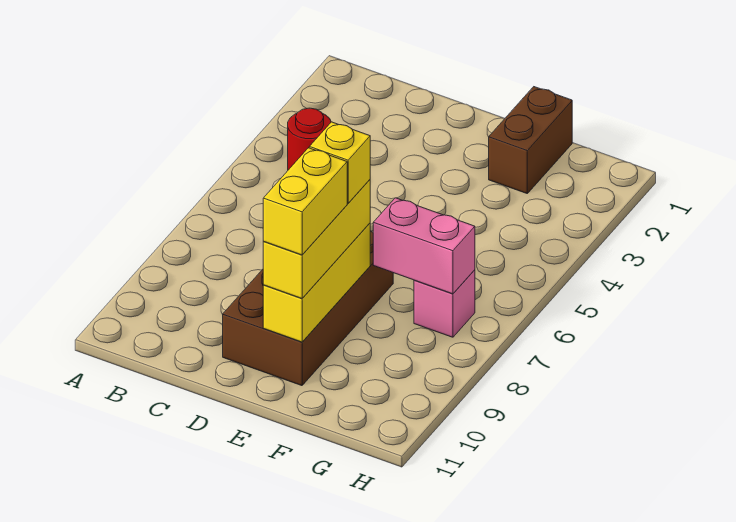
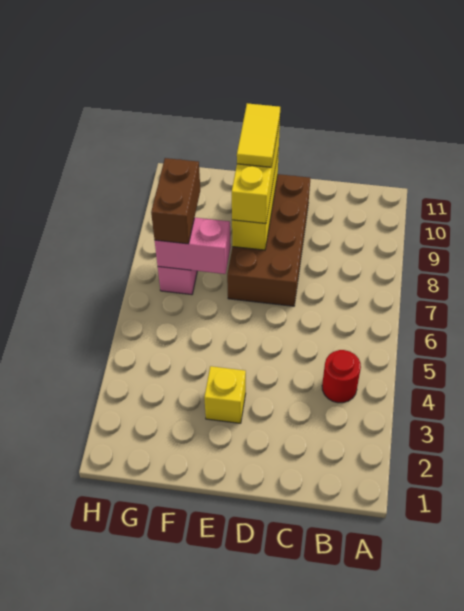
yellow brick E8 level 4 -> yellow brick E3 level 1
yellow brick E9:E10 level 4 -> yellow tile E9:E10 level 4
brown brick F1:F2 level 1 -> brown brick G7:G8 level 3

